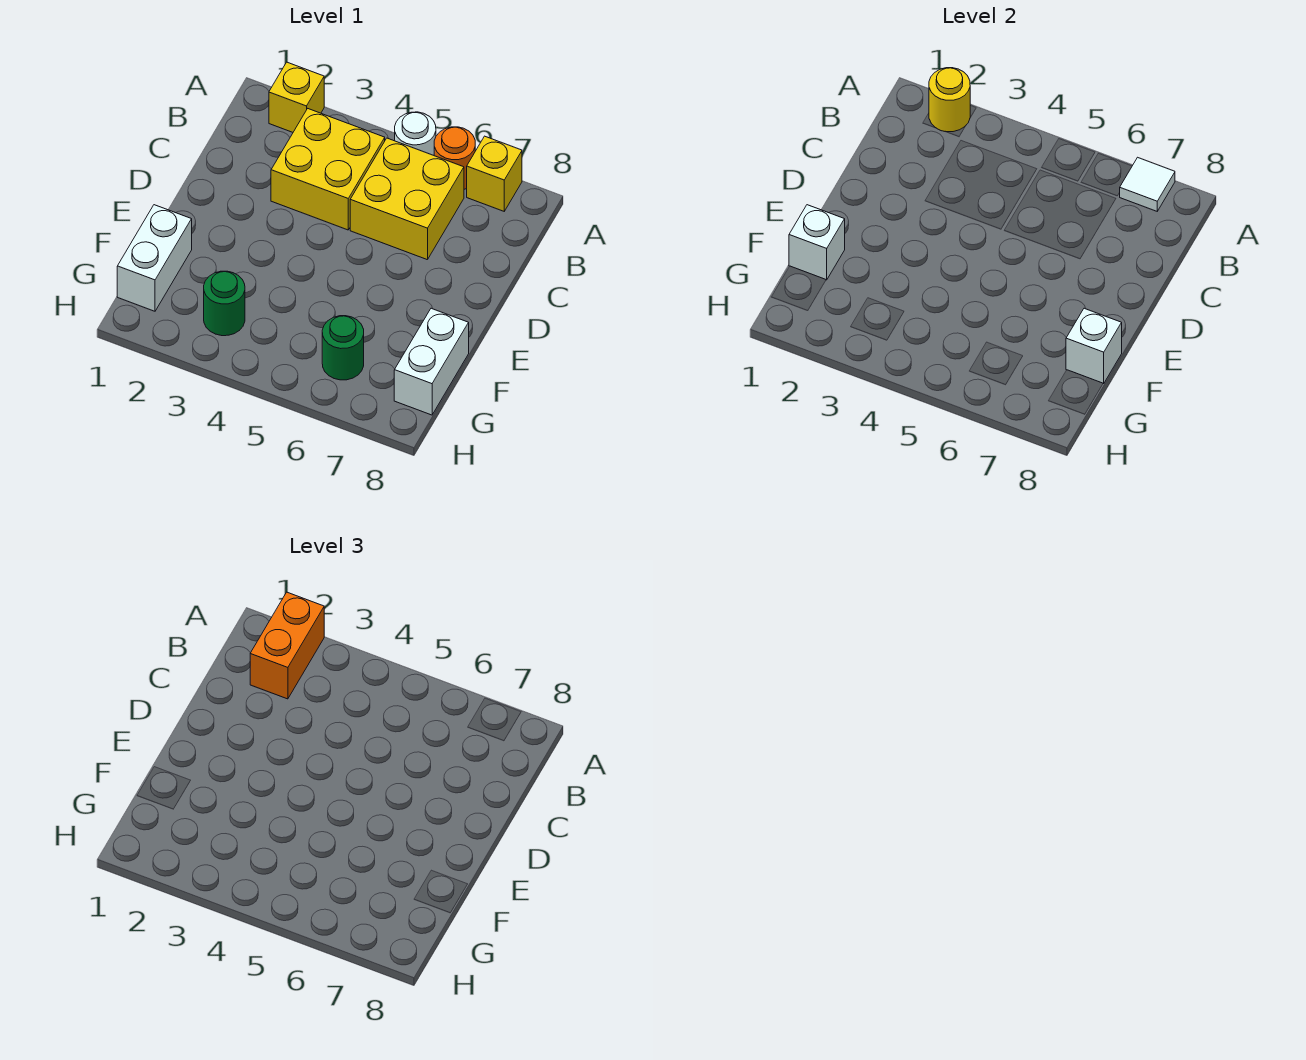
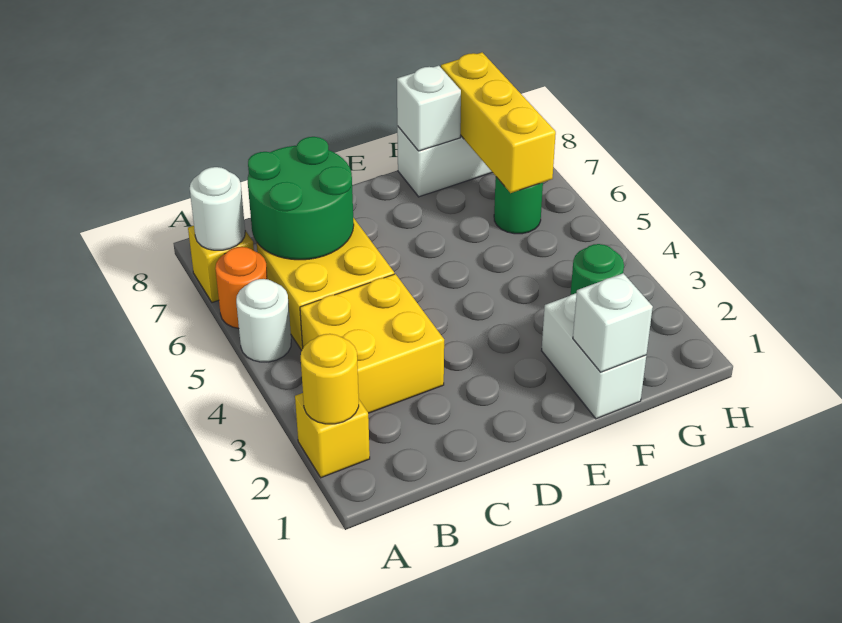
orange brick A2:B2 level 3 -> none
white tile A7 level 2 -> white round brick A7 level 2
none -> green round brick B6:C7 level 2
white brick F1:G1 level 1 -> white brick F1:F2 level 1
none -> yellow brick G6:G8 level 2

